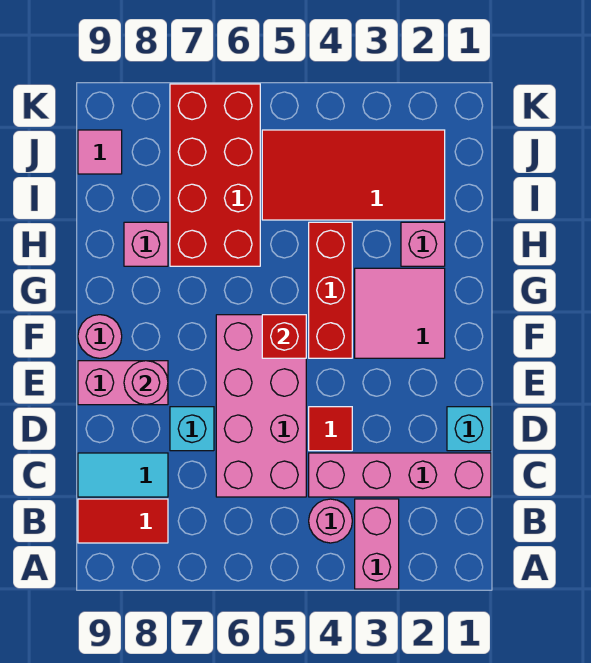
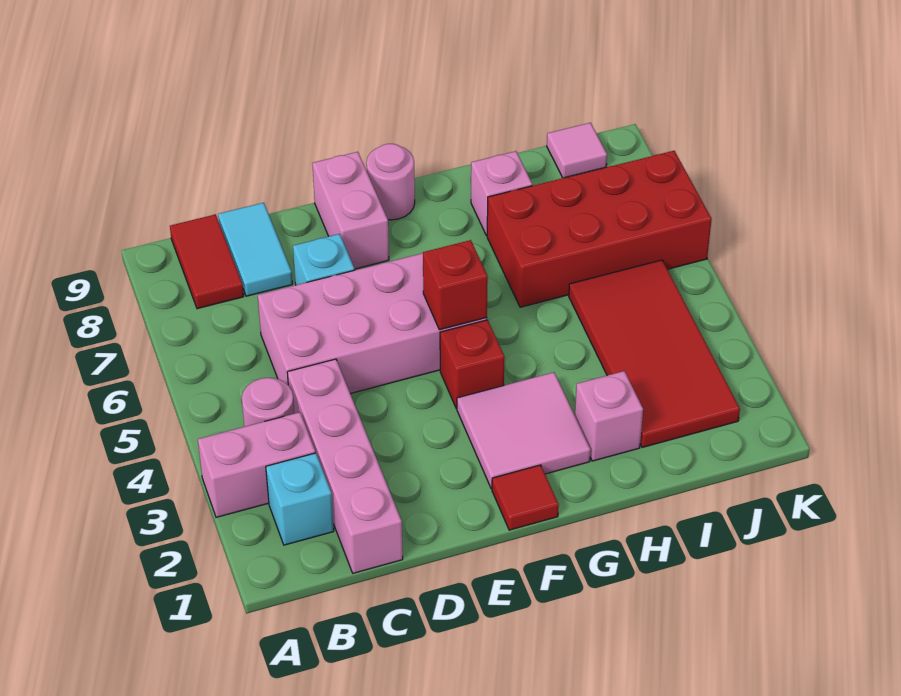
cyan brick D1 level 1 -> cyan brick B2 level 1
red tile D4 level 1 -> red tile F1 level 1
pink round brick E8 level 2 -> none
red brick F4:H4 level 1 -> red brick F4 level 1

